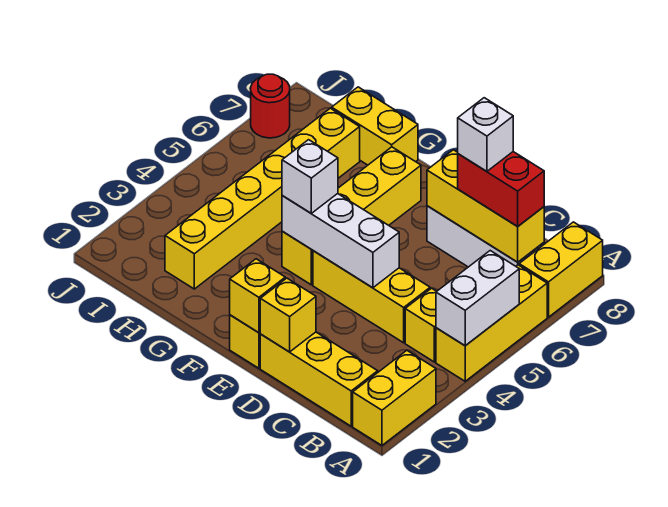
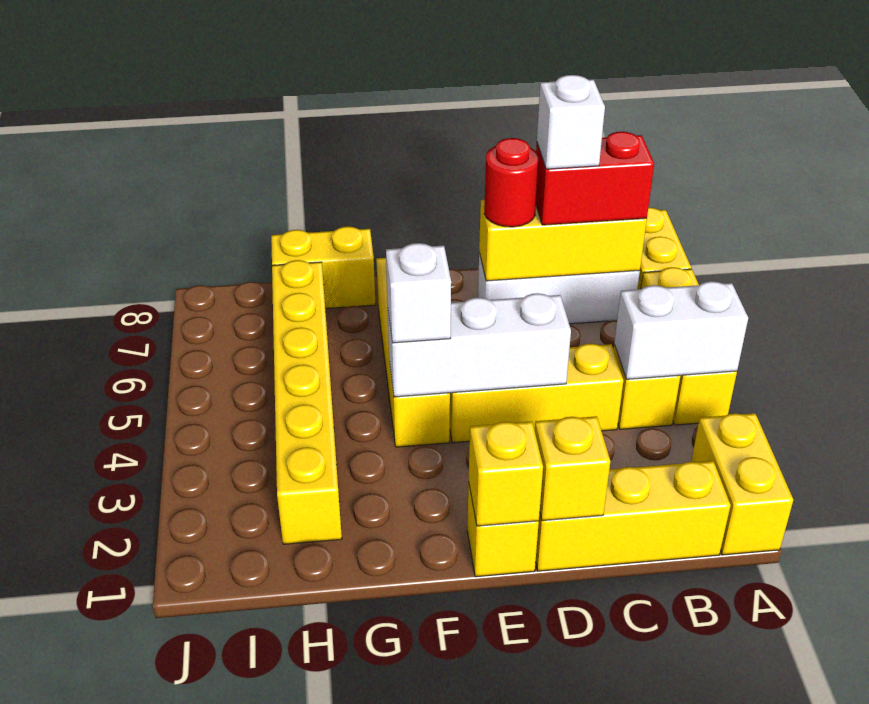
white brick A4:A5 level 2 -> white brick A4:B4 level 2
red round brick J7 level 1 -> red round brick D7 level 3

